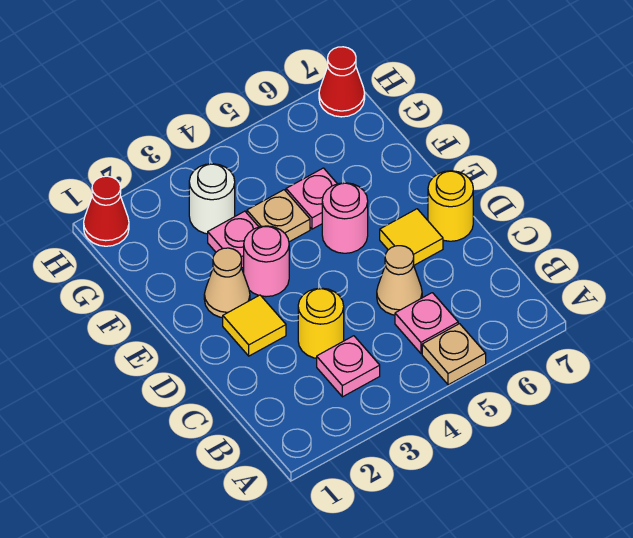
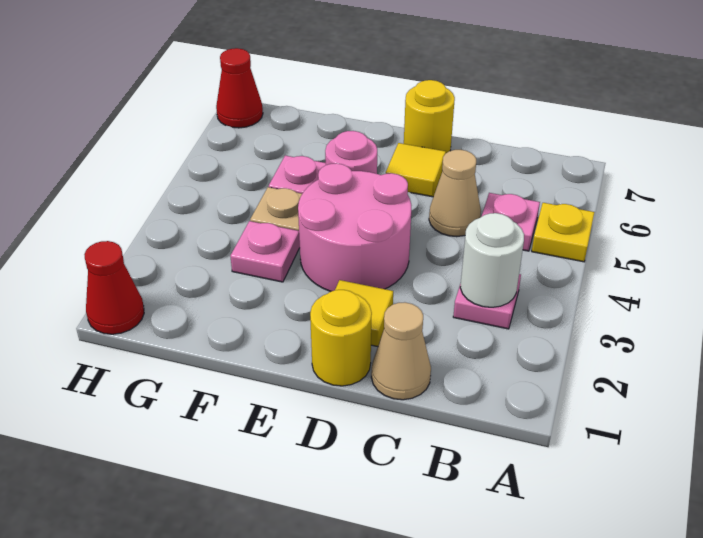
tan plate A5 level 1 -> yellow plate A5 level 1
yellow round brick C3 level 1 -> yellow round brick D1 level 1
tan cone E2 level 1 -> tan cone C1 level 1
pink round brick E3 level 1 -> pink round brick D3:E4 level 1
white round brick G3 level 1 -> white round brick B3 level 2

